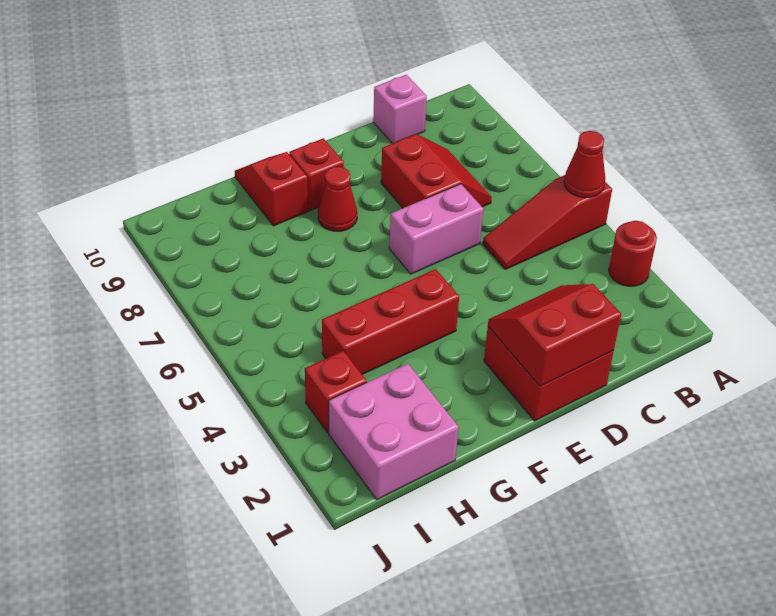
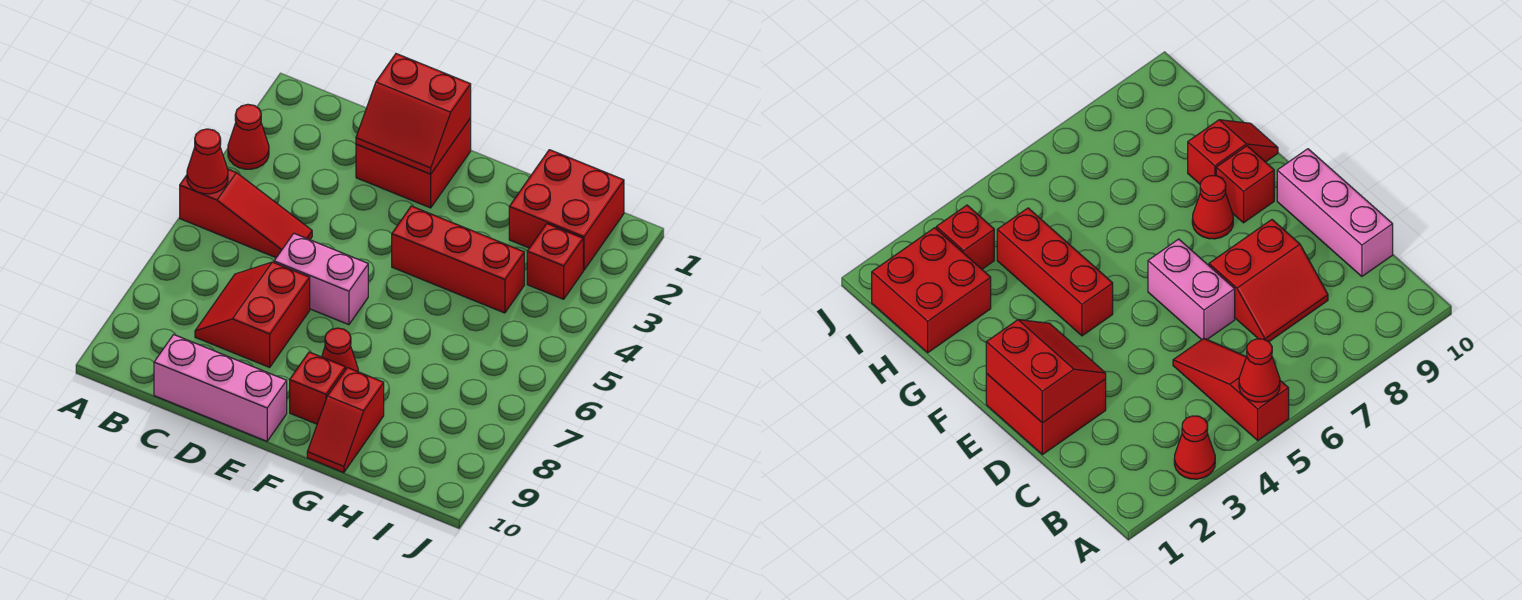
red round brick A3 level 1 -> red cone A3 level 1
pink brick C10 level 1 -> pink brick C10:E10 level 1
pink brick H1:I2 level 1 -> red brick H1:I2 level 1

